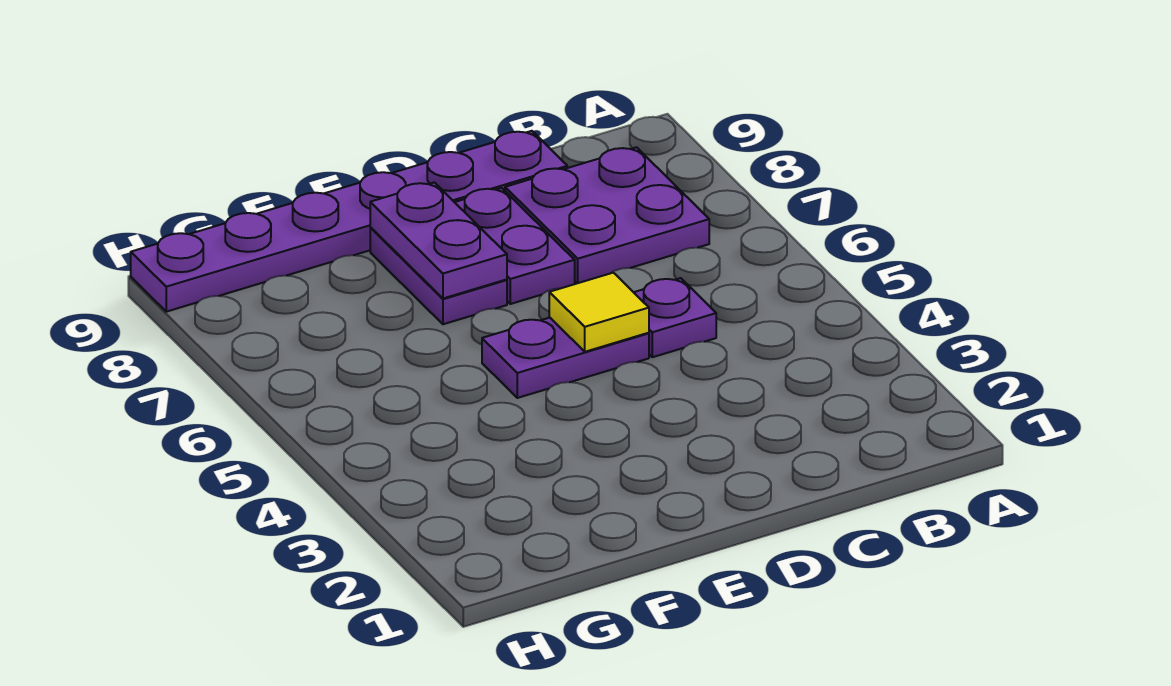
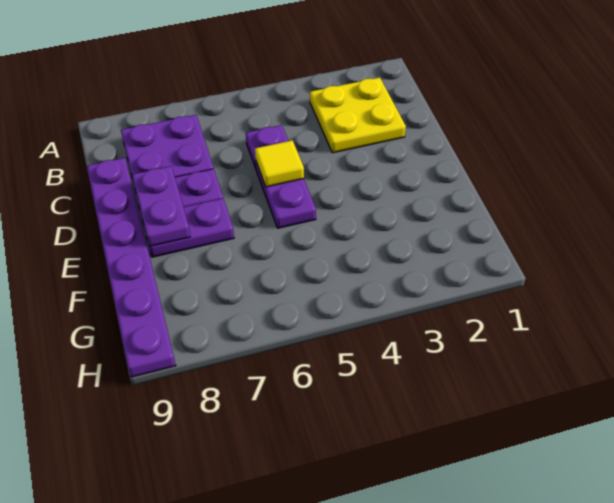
none -> yellow plate B2:C3 level 1
purple plate E7:E8 level 2 -> purple plate D8:E8 level 2

